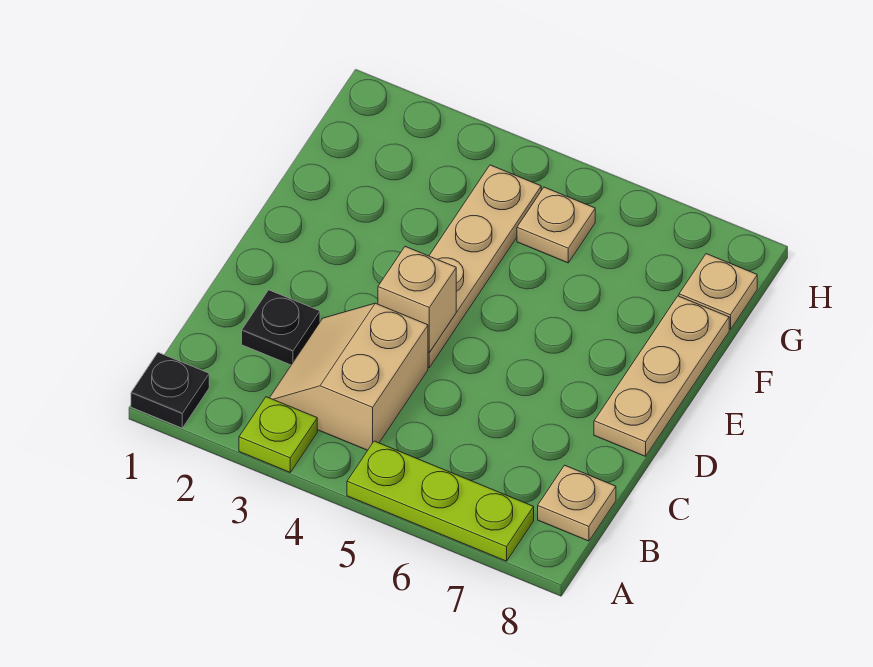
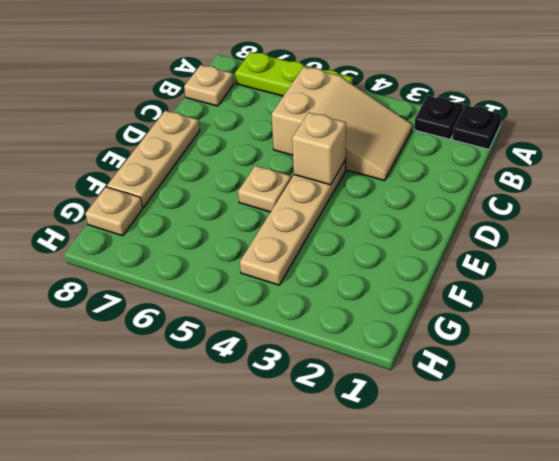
lime plate A3 level 1 -> none
tan slope B3:C4 level 1 top 4 -> tan slope B3:C5 level 1 top 5
black plate C2 level 1 -> black plate A2 level 1
tan plate G5 level 1 -> tan plate E5 level 1

